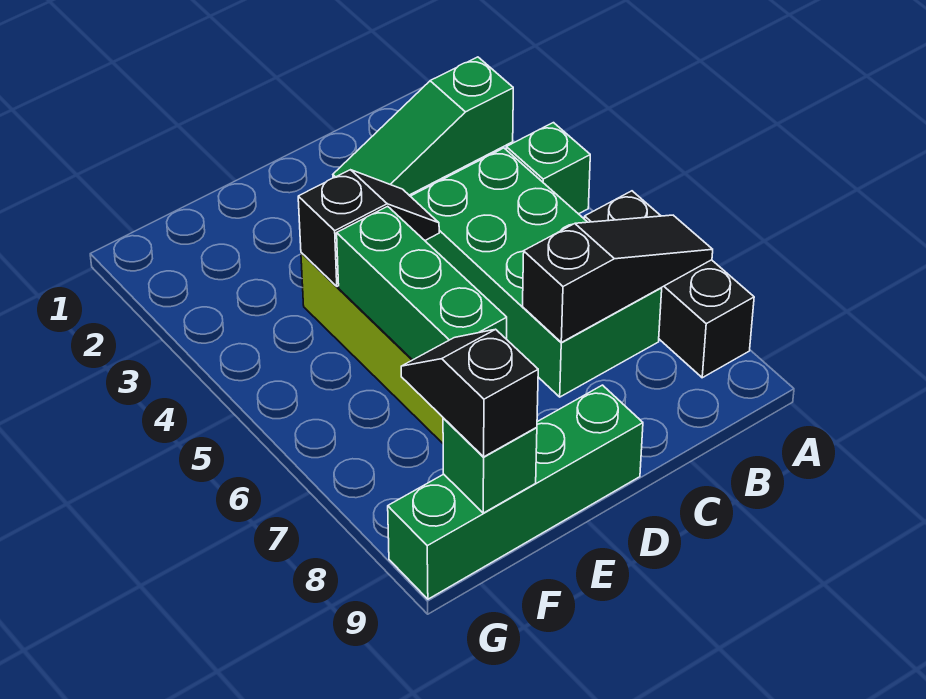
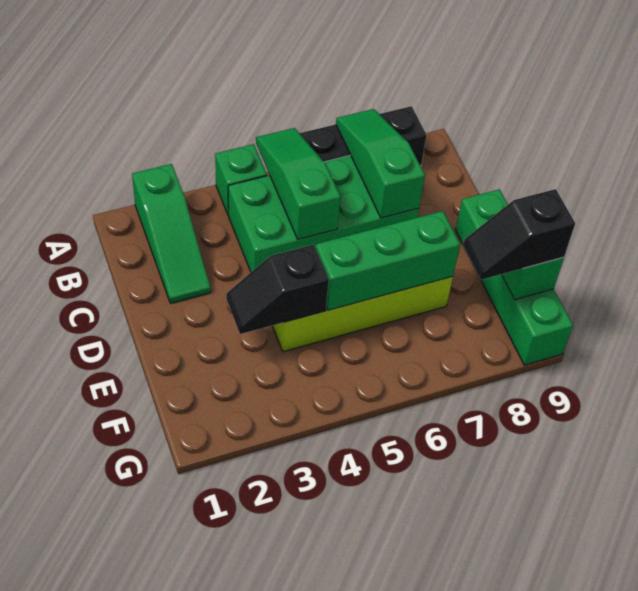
none -> green slope A5:C5 level 2 top C
black slope A7:C7 level 2 top C -> green slope A7:C7 level 2 top C
black slope D4:E4 level 2 top E -> black slope E3:E4 level 2 top 4

